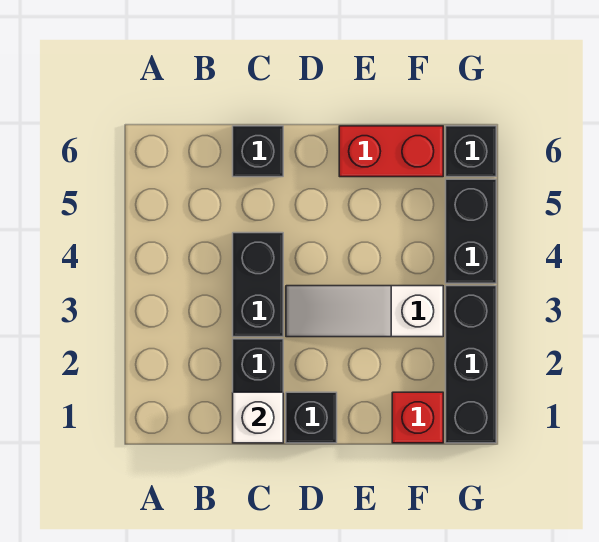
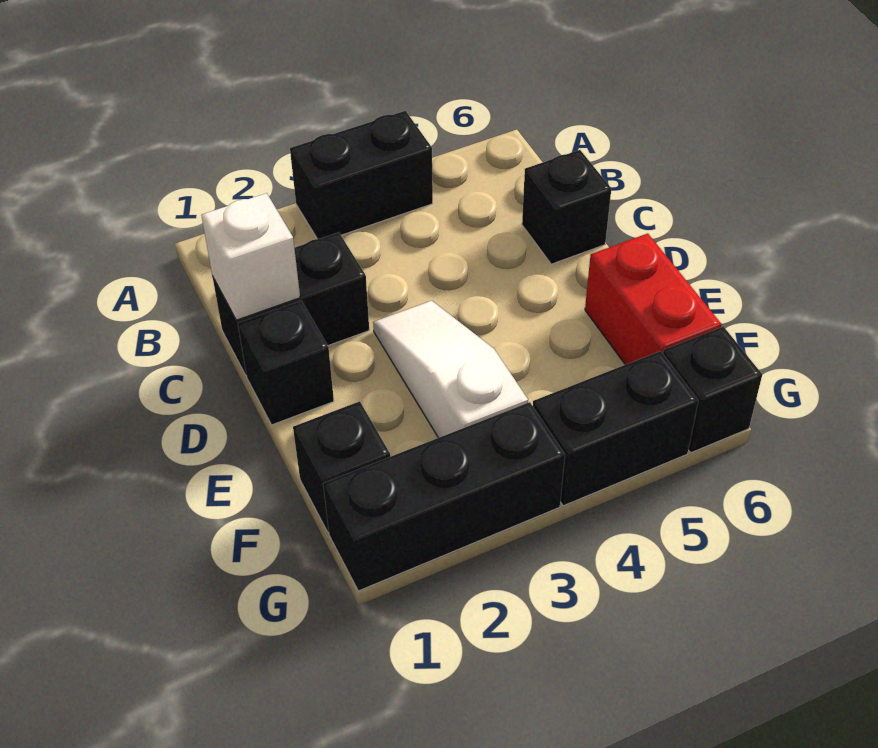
black brick C3:C4 level 1 -> black brick A3:A4 level 1
red brick F1 level 1 -> black brick F1 level 1

